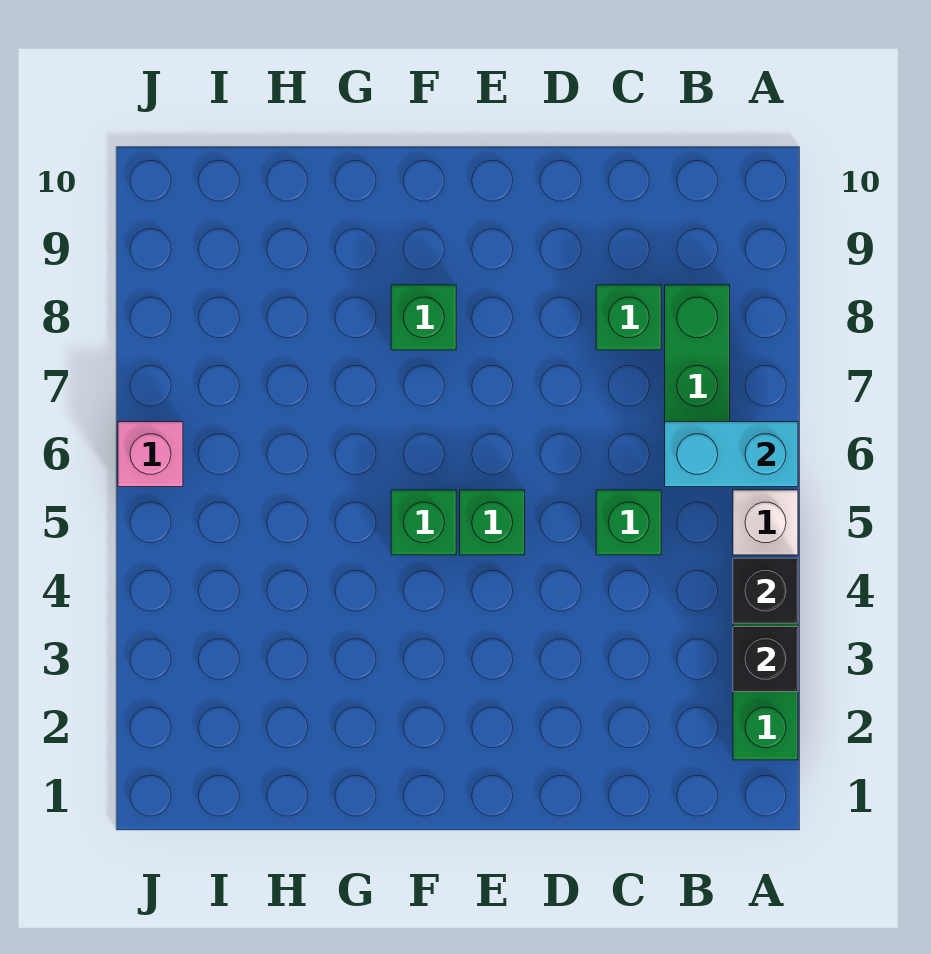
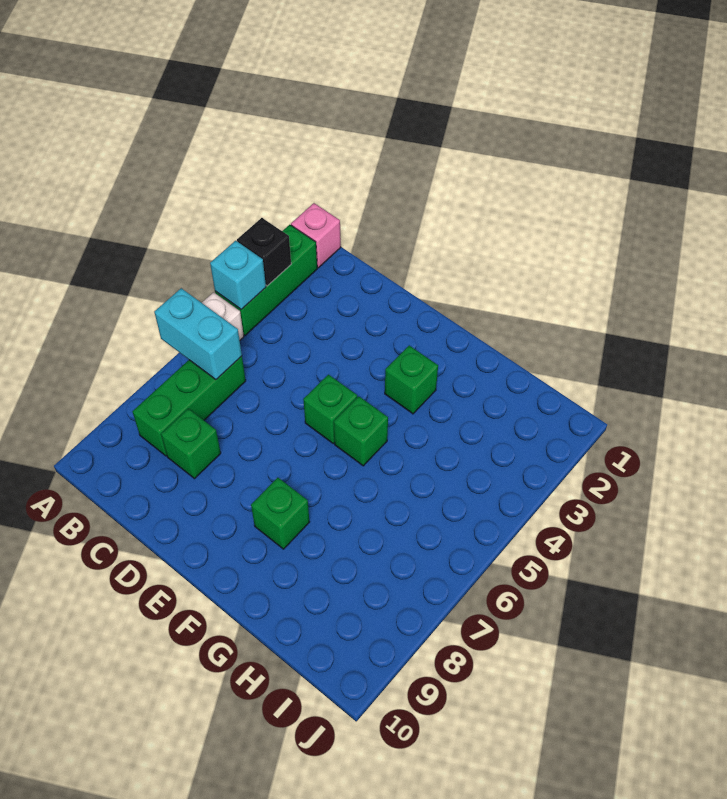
black brick A4 level 2 -> cyan brick A4 level 2
green brick C5 level 1 -> green brick F3 level 1
pink brick J6 level 1 -> pink brick A1 level 1

